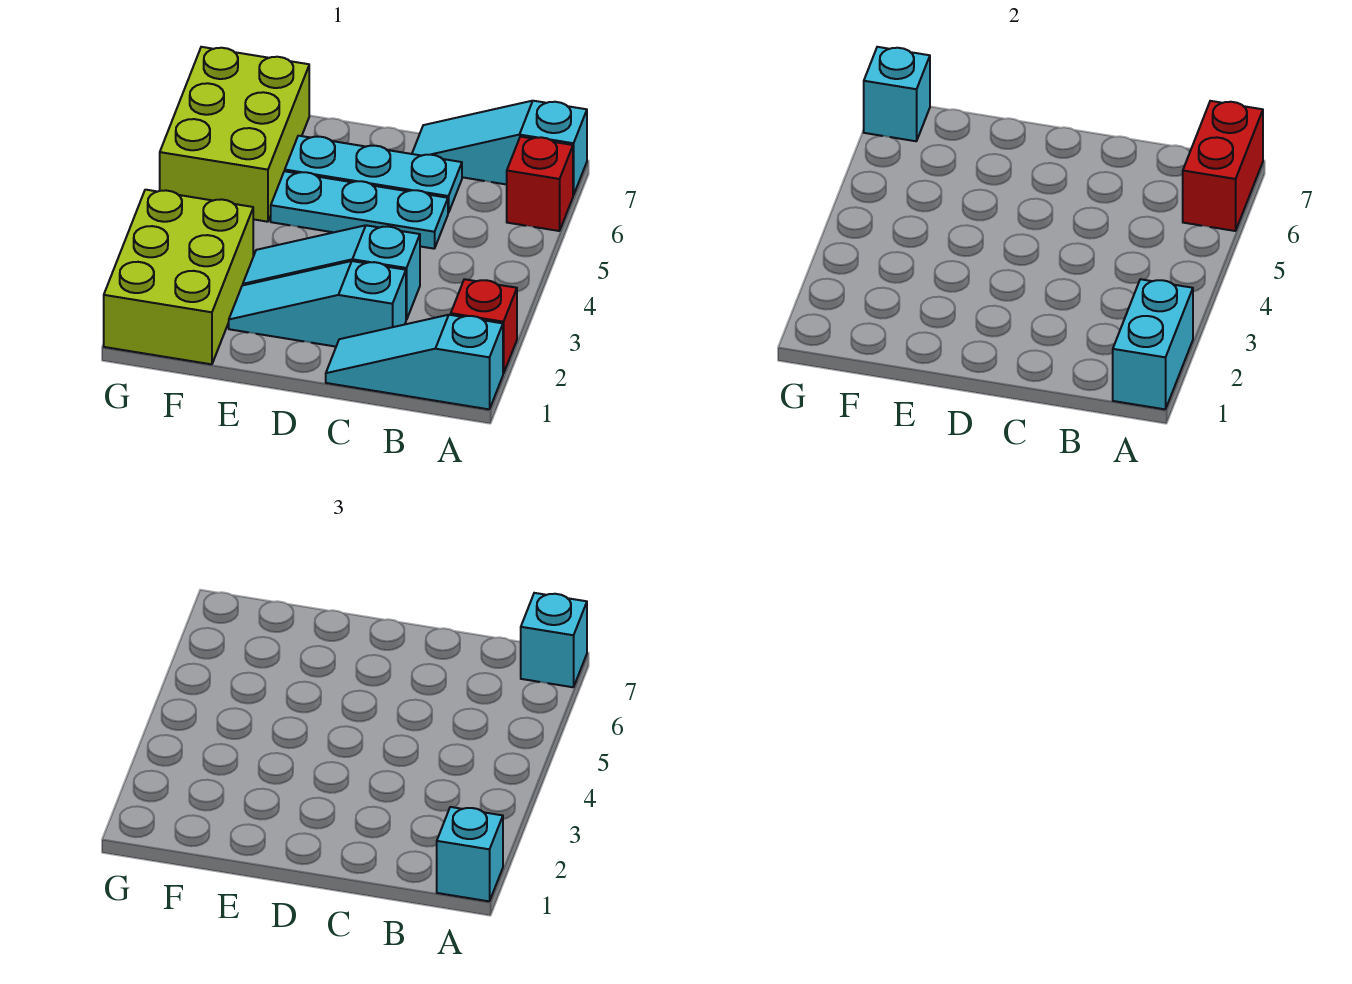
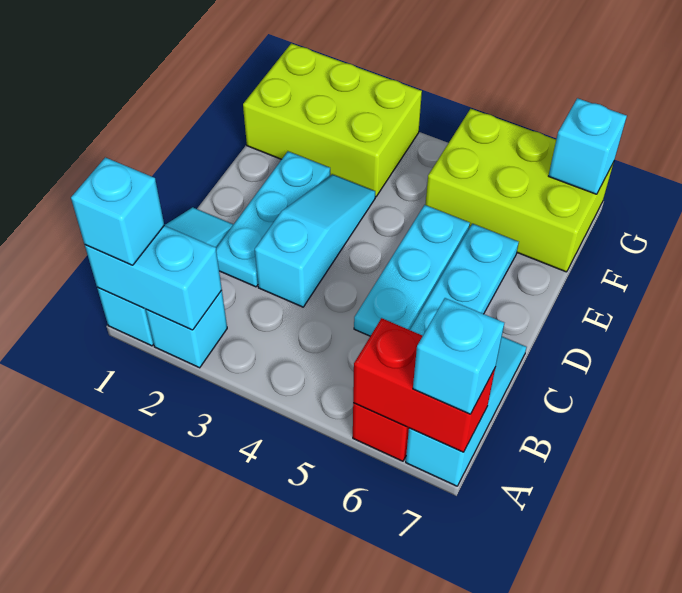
red brick A2 level 1 -> cyan brick A2 level 1
cyan slope C2:E2 level 1 top C -> cyan plate C2:E2 level 1

